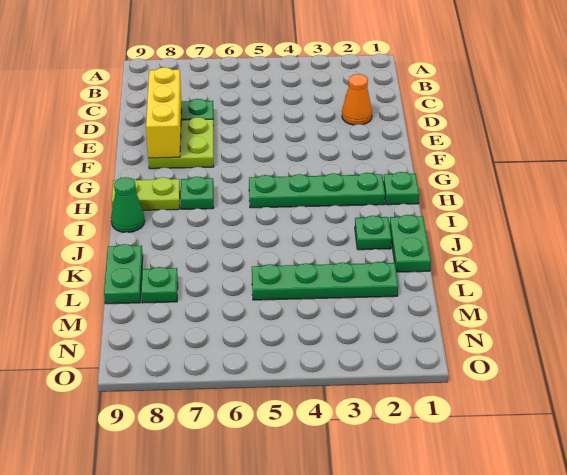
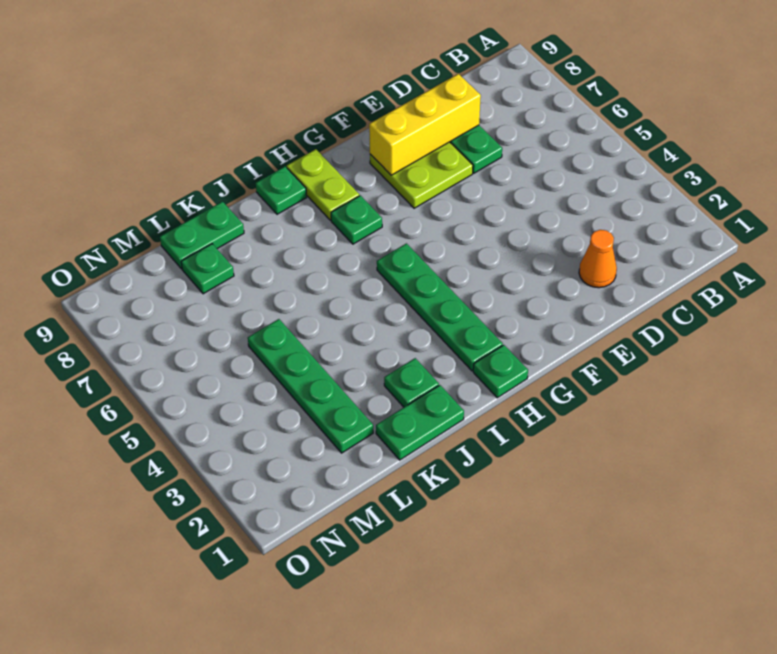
green cone I9 level 1 -> green plate I9 level 1

